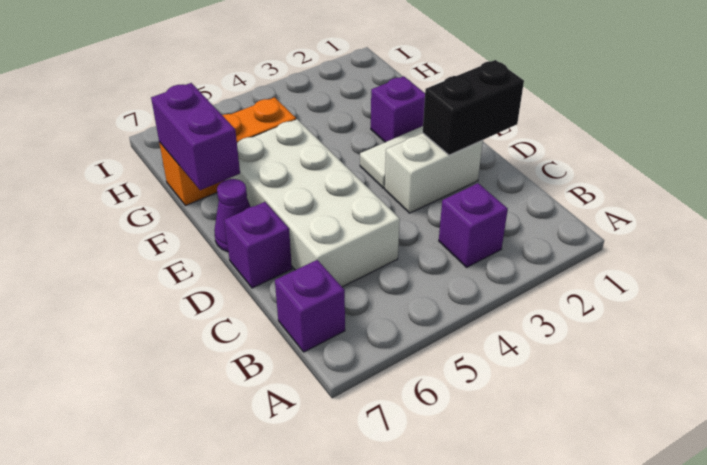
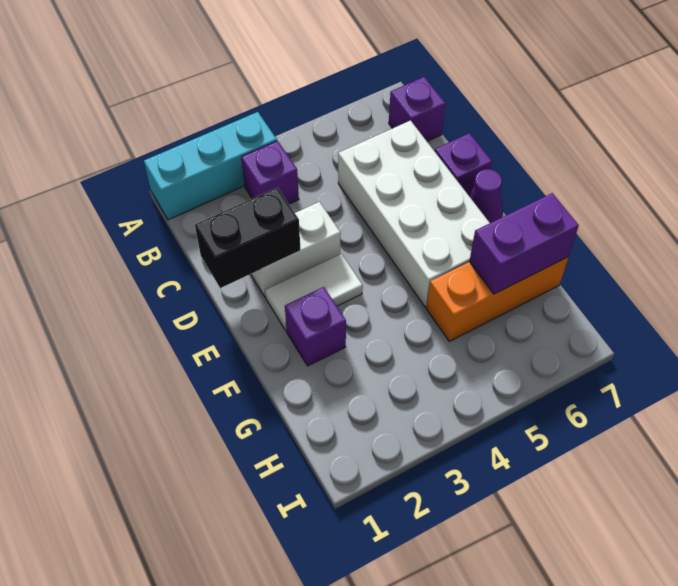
none -> cyan brick A1:A3 level 1
purple brick F7:G7 level 2 -> purple brick G6:G7 level 2

